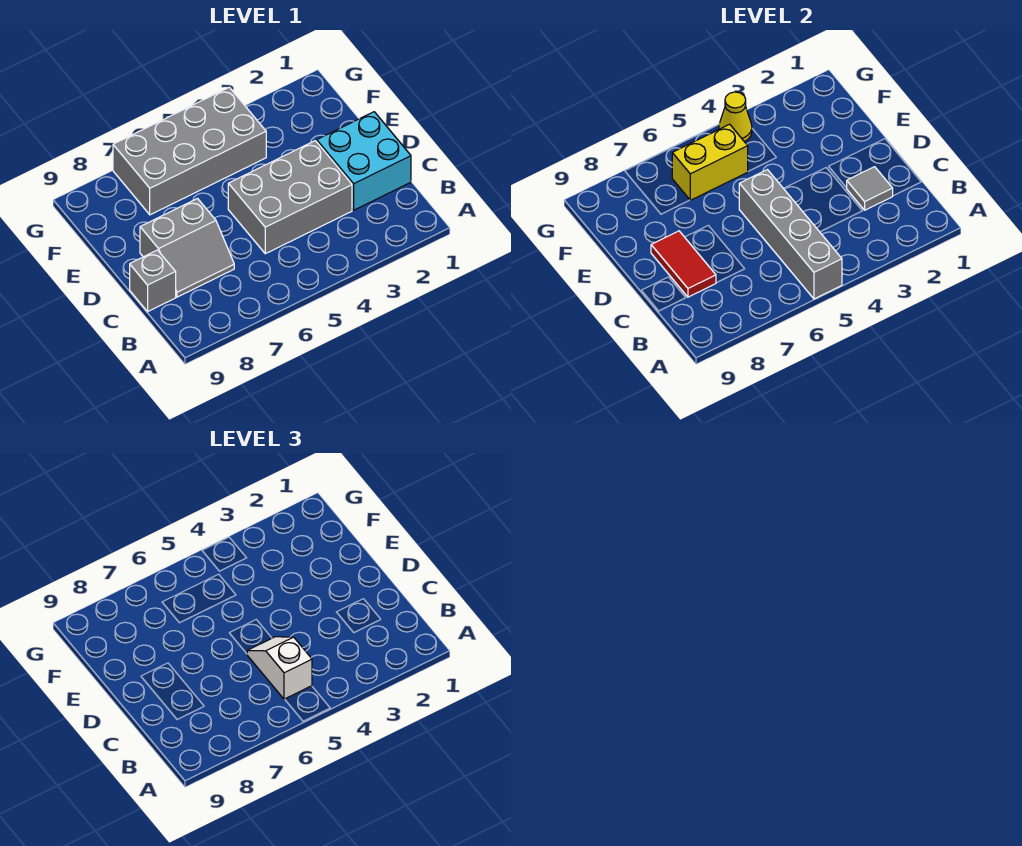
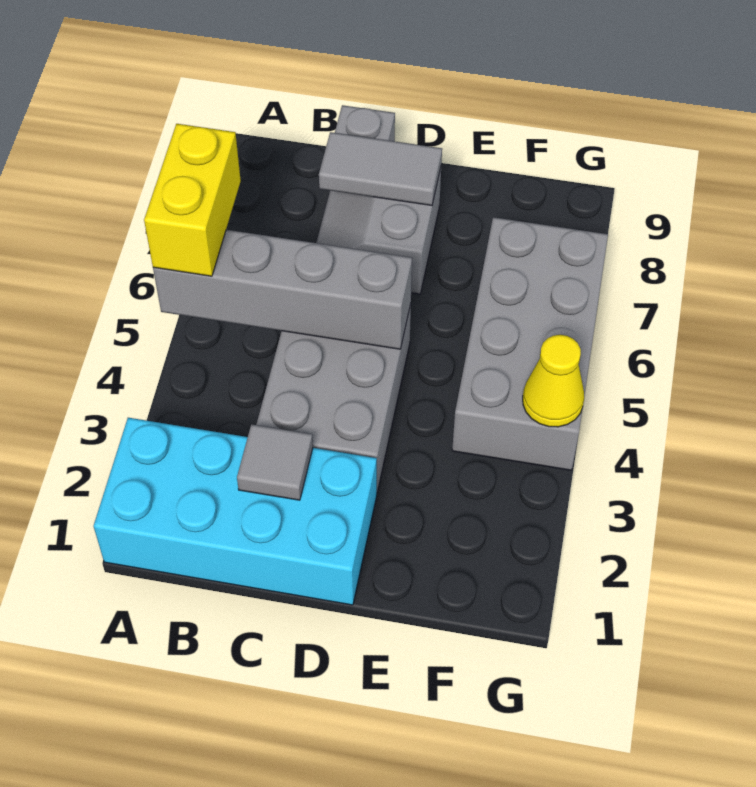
white slope B5:C5 level 3 top B -> none
cyan brick C1:D2 level 1 -> cyan brick A1:D2 level 1
red tile C8:D8 level 2 -> grey tile C8:D8 level 2
yellow brick F5:F6 level 2 -> yellow brick A5:A6 level 3

